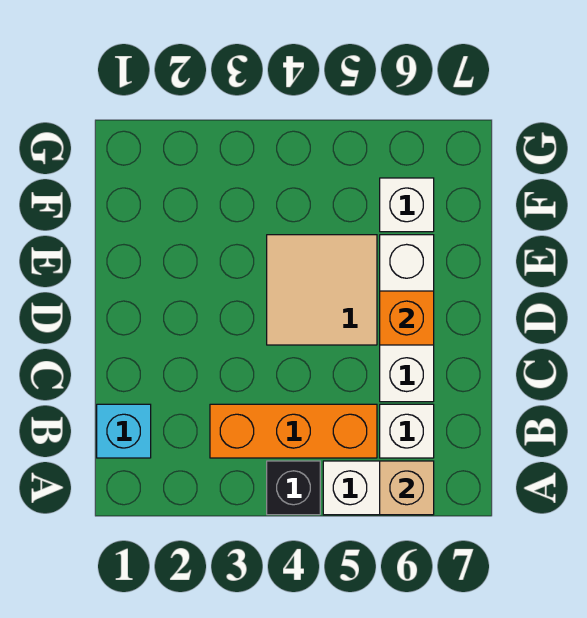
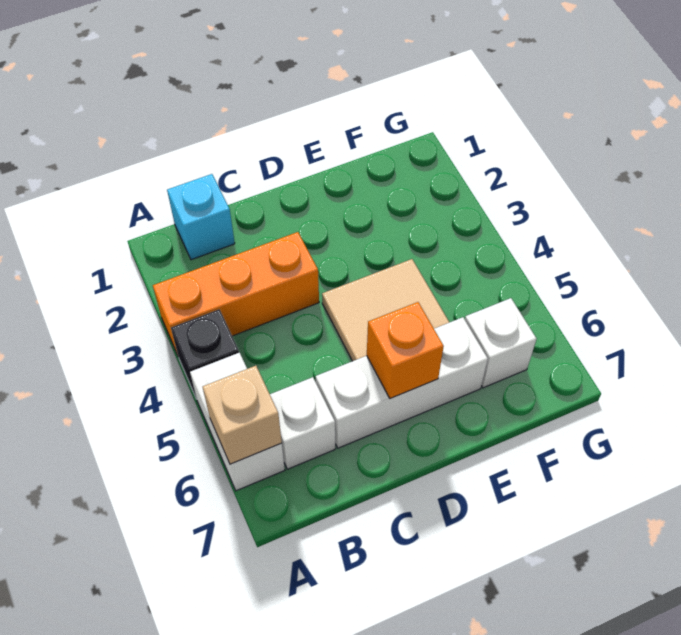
orange brick B3:B5 level 1 -> orange brick A3:C3 level 1

